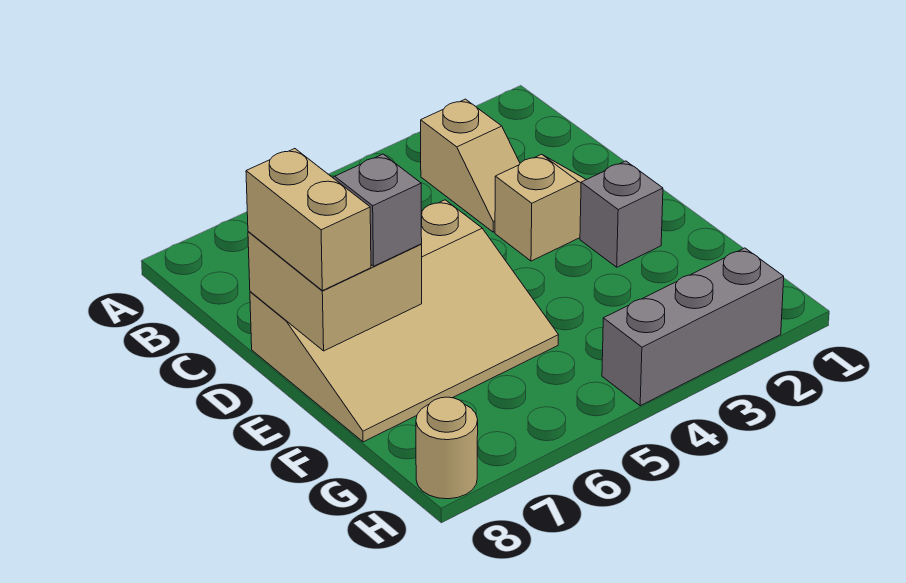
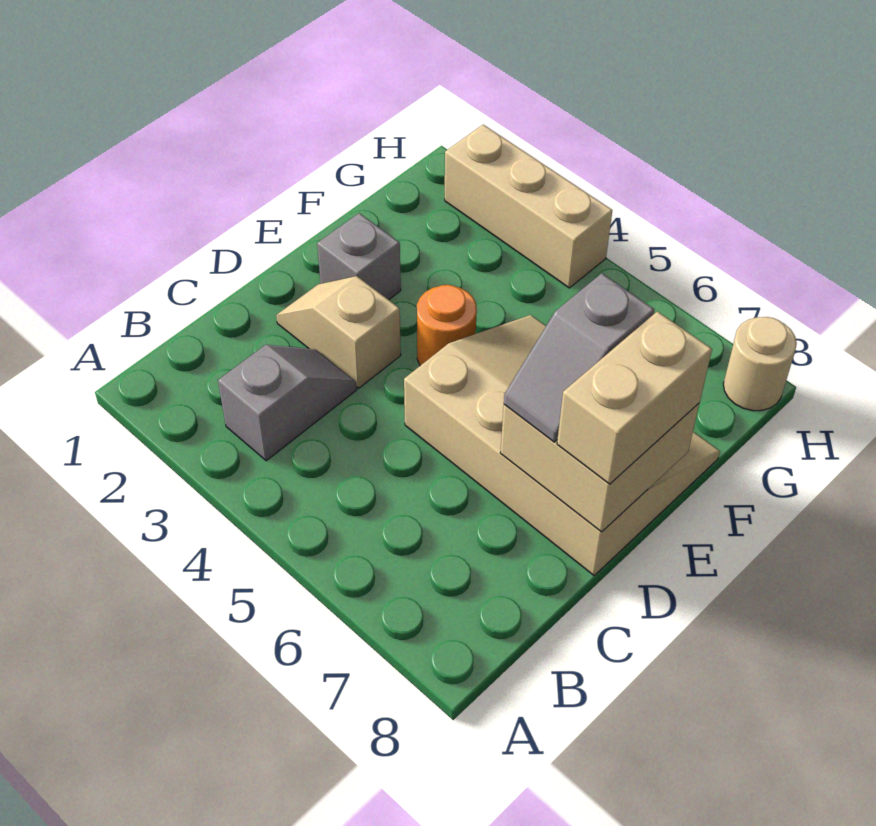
tan slope B3:C3 level 1 top B -> grey slope B3:C3 level 1 top B
none -> orange round brick E4 level 1
grey brick H2:H4 level 1 -> tan brick H2:H4 level 1

